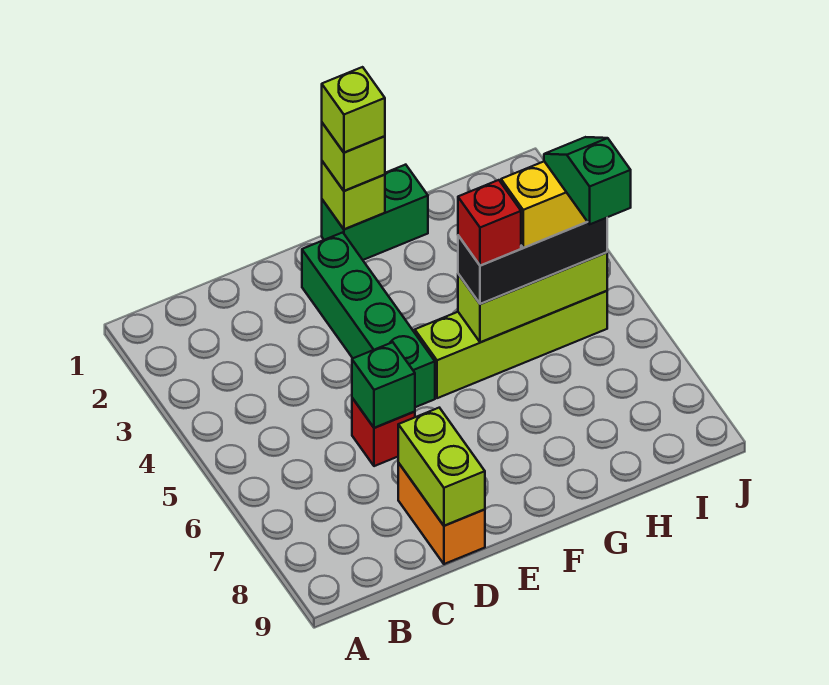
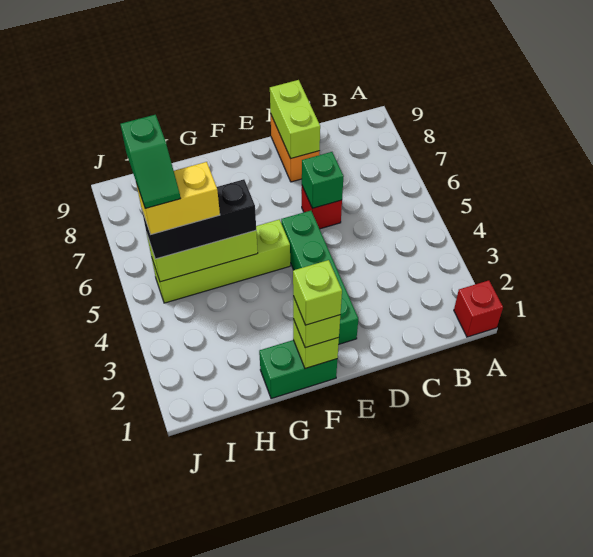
red brick G5 level 4 -> red brick A1 level 1

